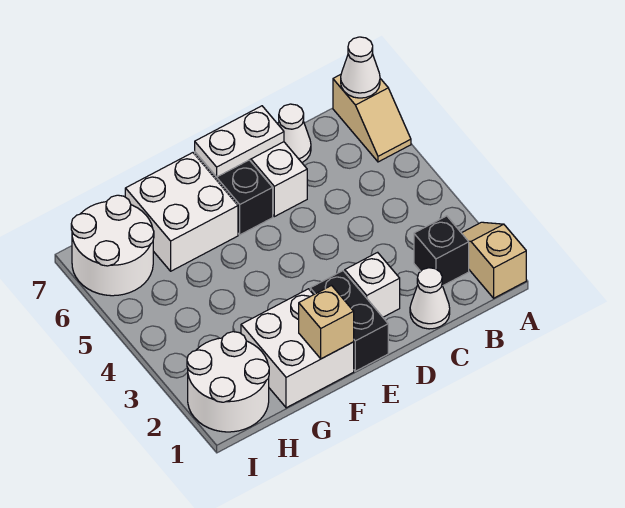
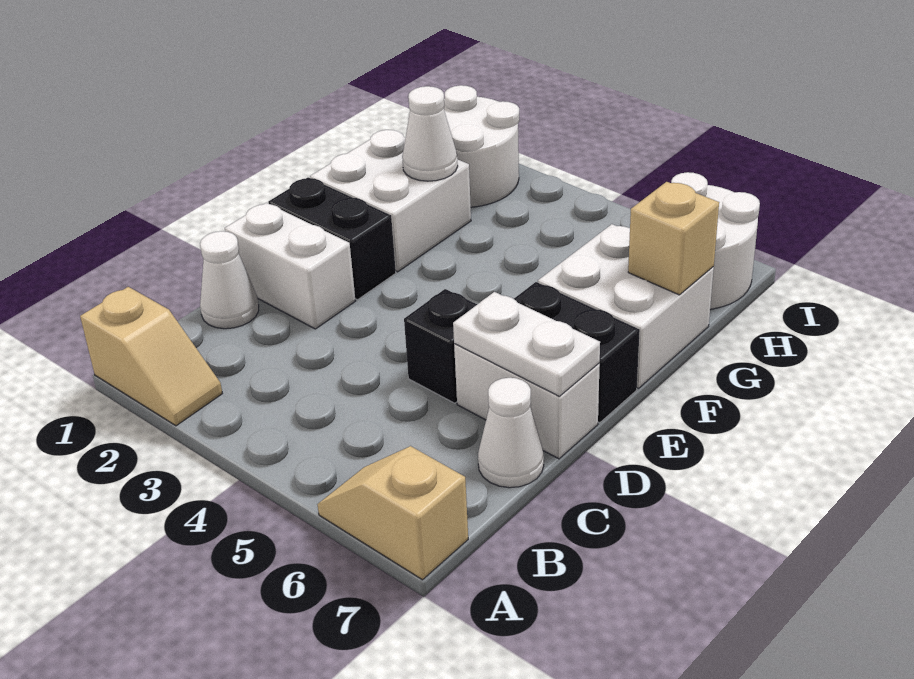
white cone A7 level 2 -> white cone G2 level 2
black brick B2 level 1 -> black brick D5 level 1
white brick D2 level 1 -> white brick D1:D2 level 1
white plate D7:E7 level 2 -> white plate D6:D7 level 2
tan brick F1 level 2 -> tan brick G7 level 2

